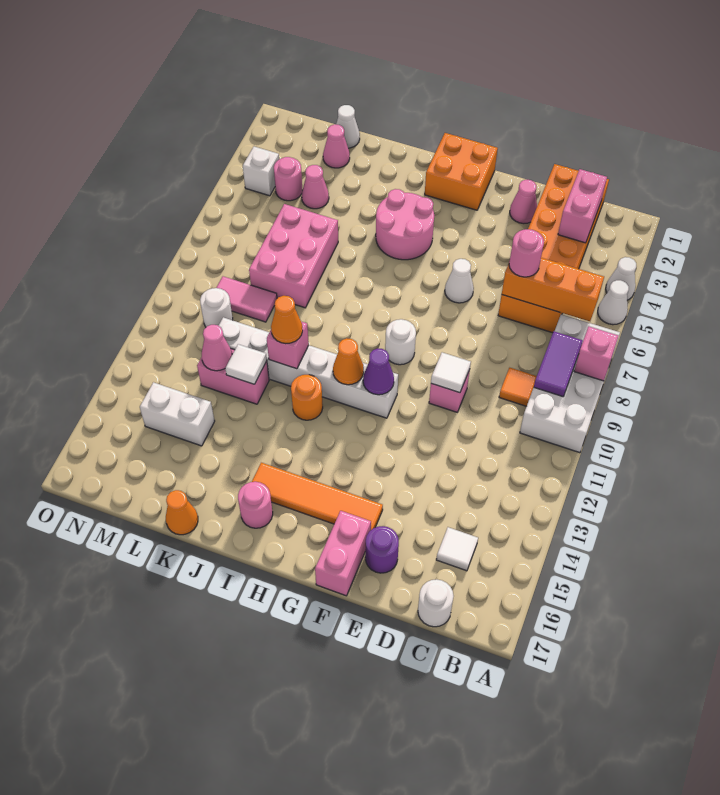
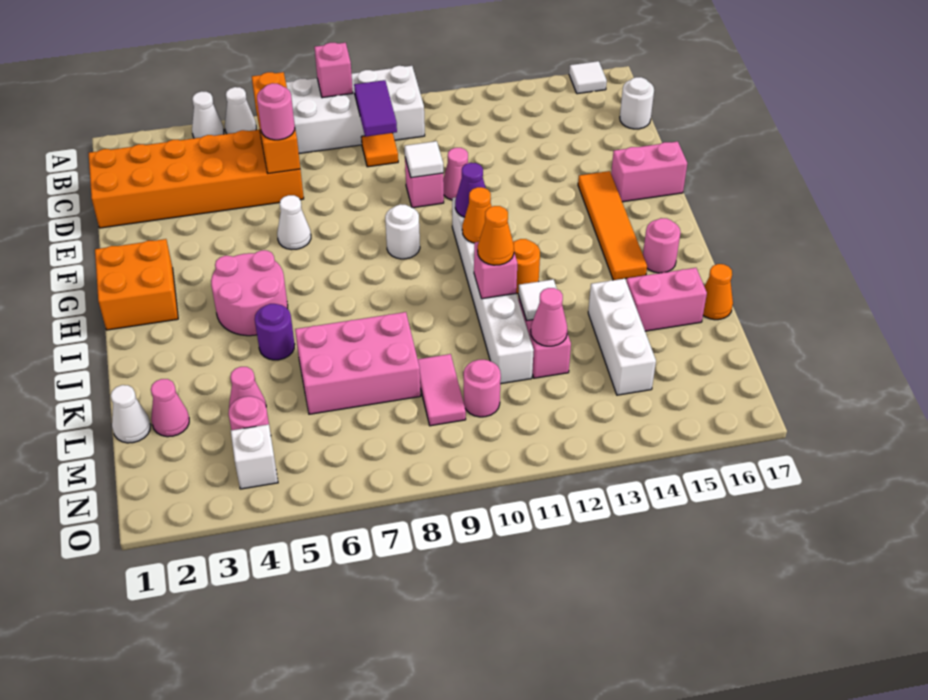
purple tile B8:B9 level 2 -> purple tile B9:C9 level 2
pink brick C2:C3 level 2 -> pink brick K15:K16 level 1
white tile C15 level 1 -> white tile A16 level 1
pink cone E2 level 1 -> pink cone E11 level 1
purple round brick E16 level 1 -> purple round brick J5 level 1
white brick L14:M14 level 1 -> white brick K14:M14 level 1
white round brick M10 level 1 -> pink round brick M10 level 1

